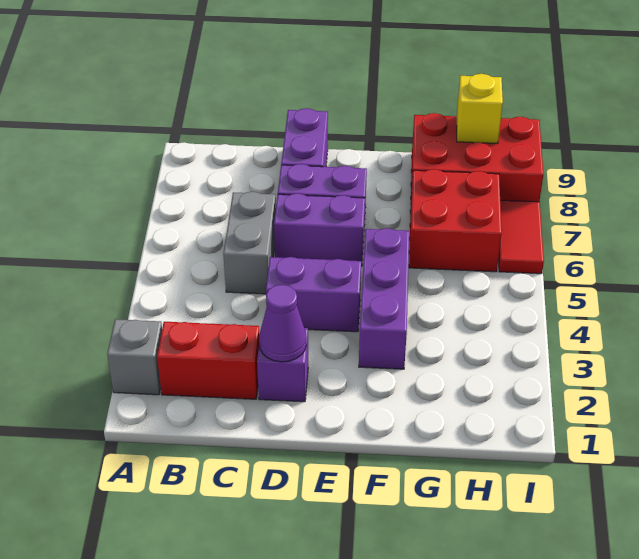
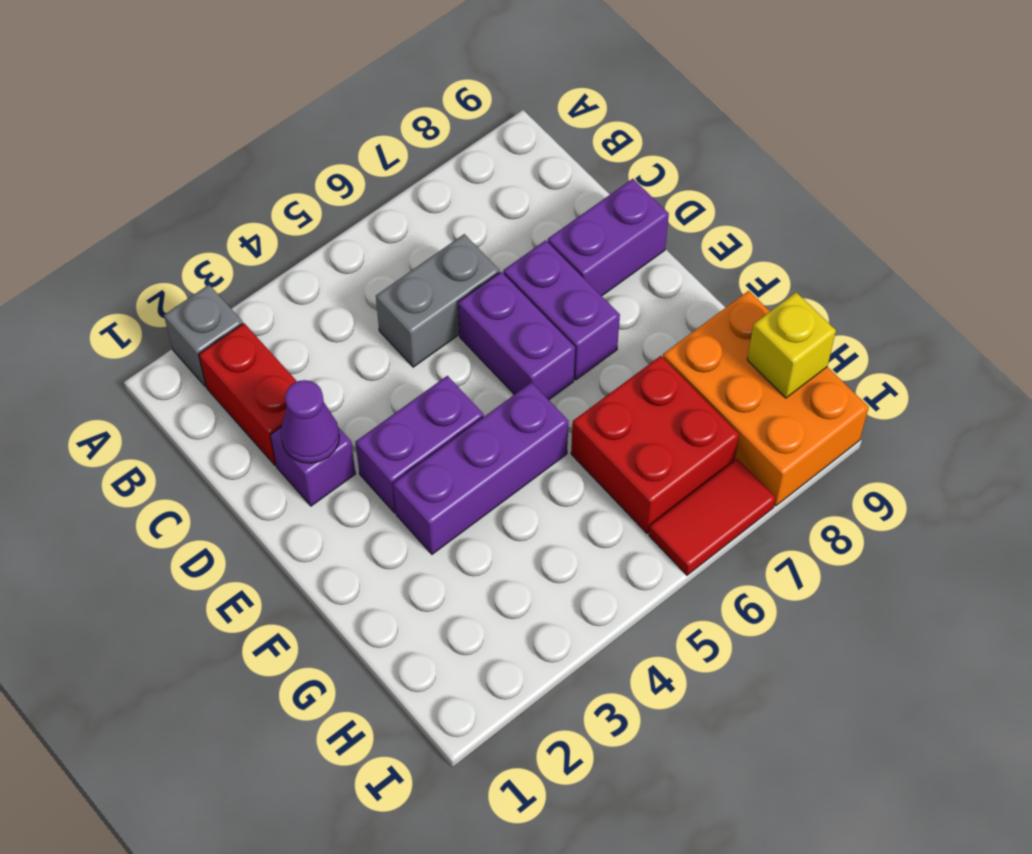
purple brick D4:E4 level 1 -> purple brick E3:E4 level 1
red brick G8:I9 level 1 -> orange brick G8:I9 level 1

